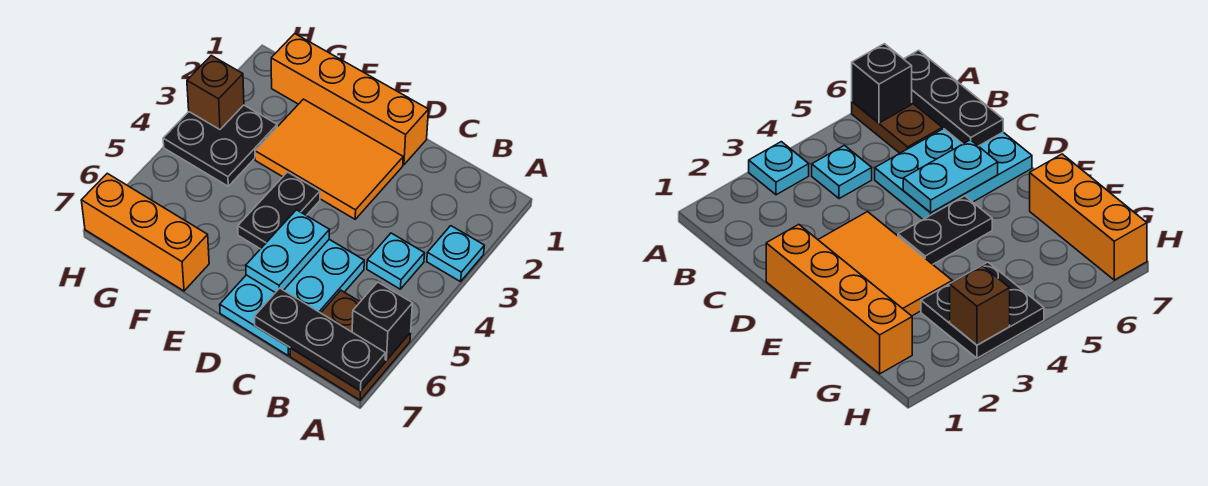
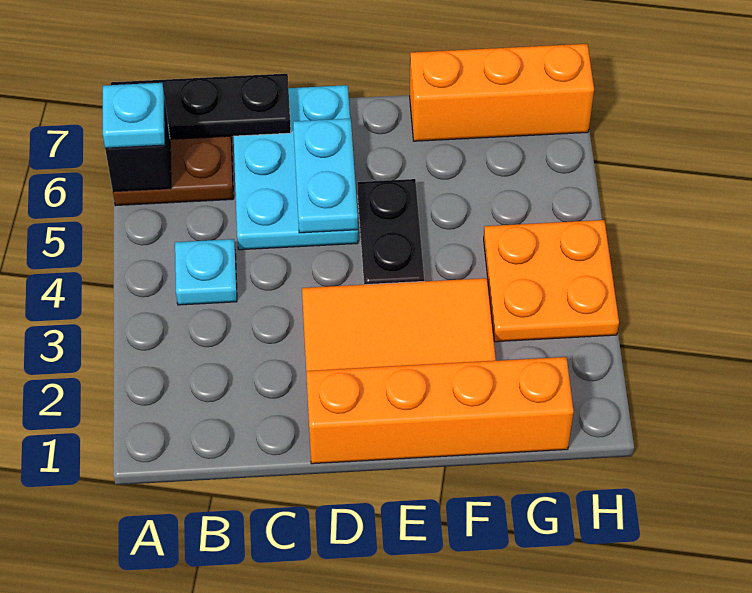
cyan plate A3 level 1 -> cyan plate A6 level 3
black plate G3:H4 level 1 -> orange plate G3:H4 level 1
brown brick H3 level 2 -> none

